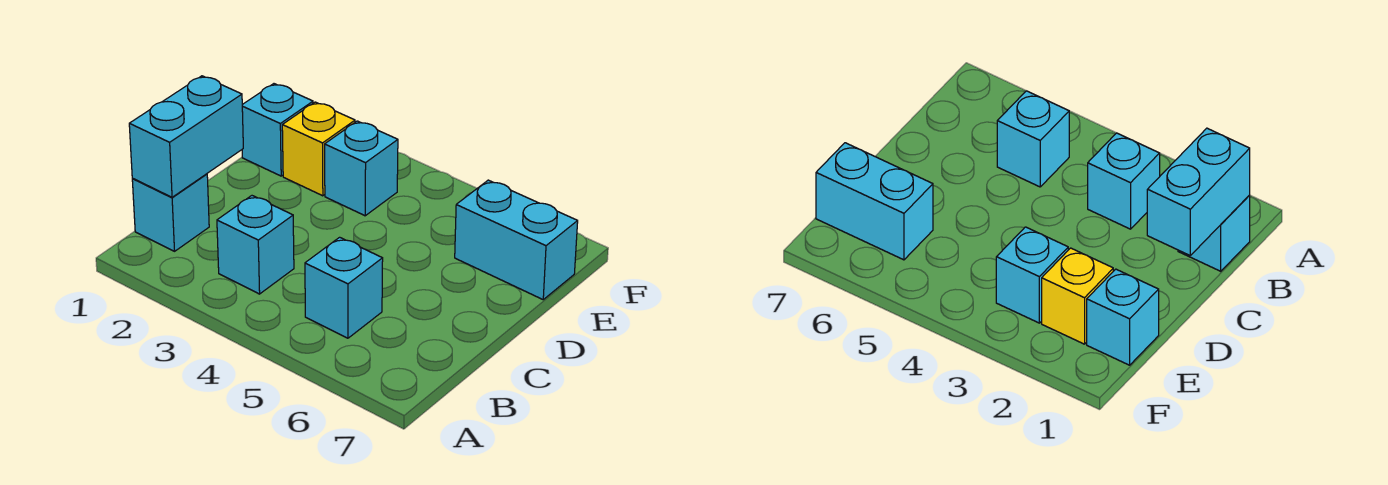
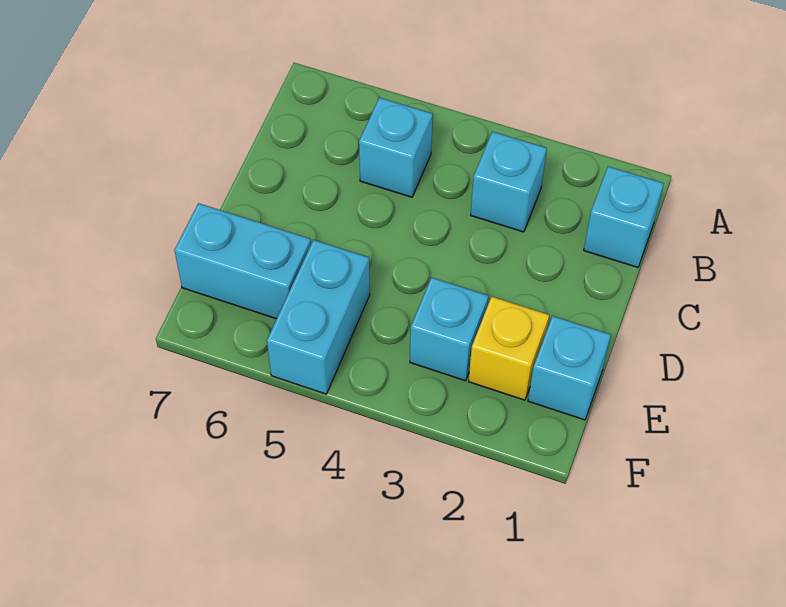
cyan brick B1:C1 level 2 -> cyan brick E5:F5 level 1

